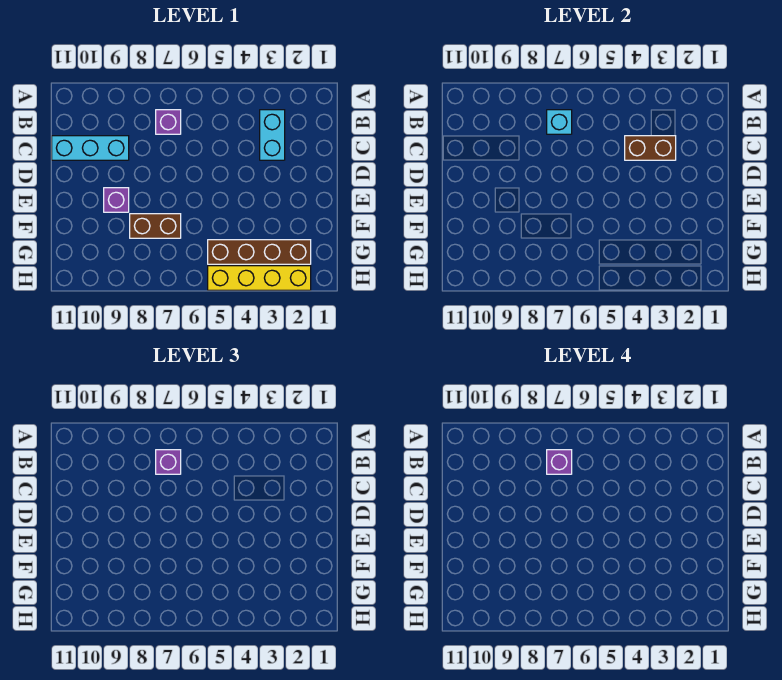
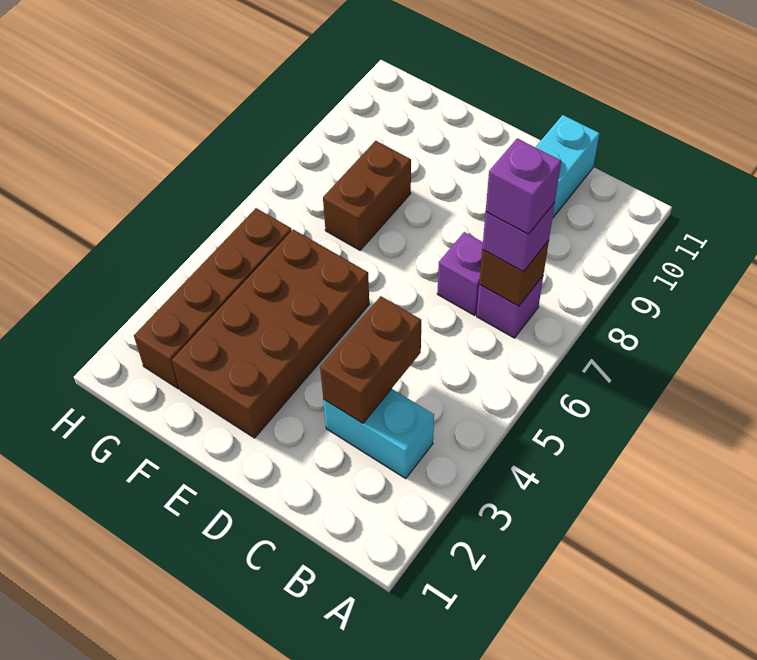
cyan brick B7 level 2 -> brown brick B7 level 2
none -> brown brick E2:F5 level 1
purple brick E9 level 1 -> purple brick C7 level 1
yellow brick H2:H5 level 1 -> none

